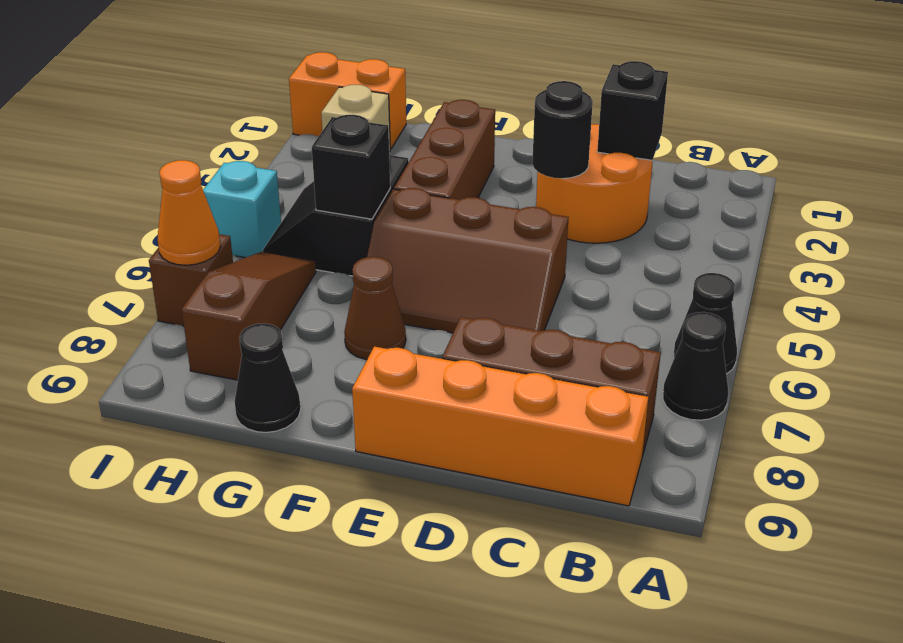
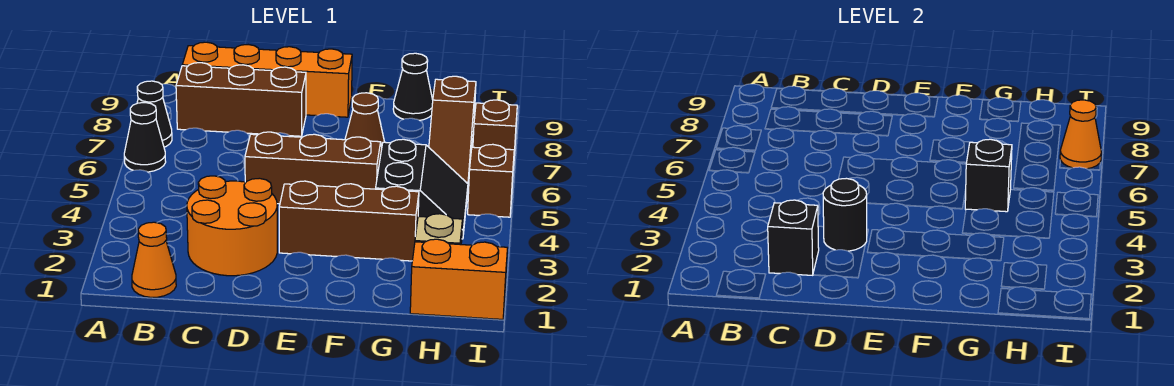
none -> orange cone B1 level 1
brown brick F2:F4 level 1 -> brown brick E3:G3 level 1
cyan brick I5 level 1 -> brown brick I5 level 1

